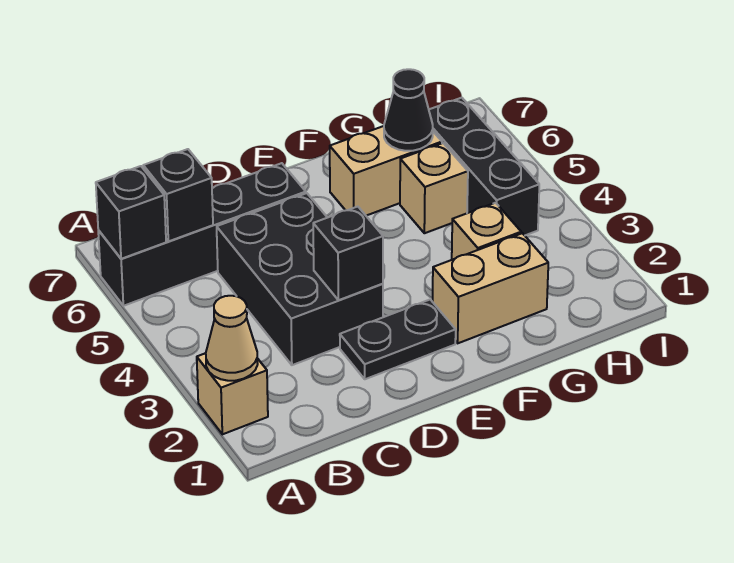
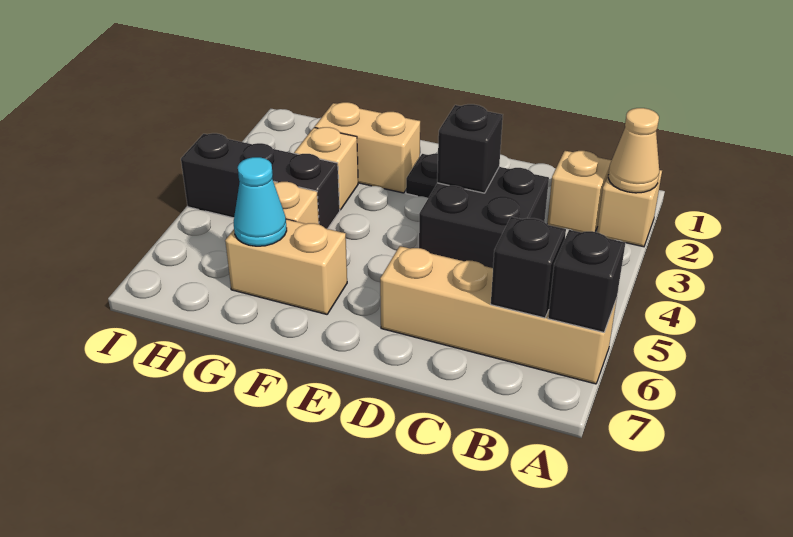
black brick A6:D6 level 1 -> tan brick A6:D6 level 1
none -> tan brick B2 level 1
black brick C3:D5 level 1 -> black brick C3:D4 level 1
black cone G6 level 2 -> cyan cone G6 level 2
black brick H4:H6 level 1 -> black brick G4:I4 level 1

